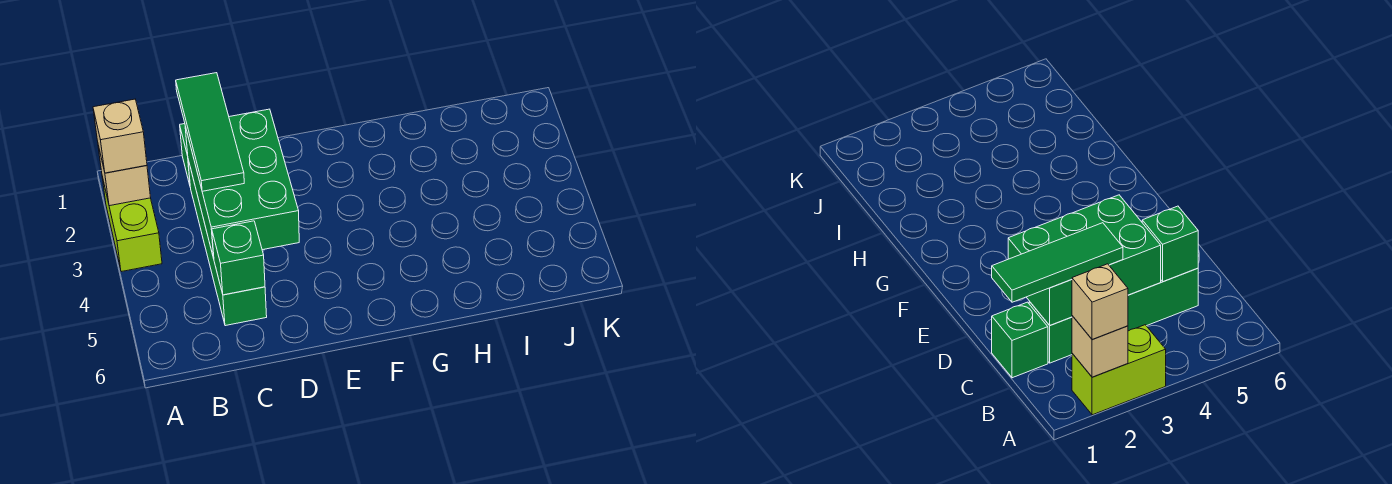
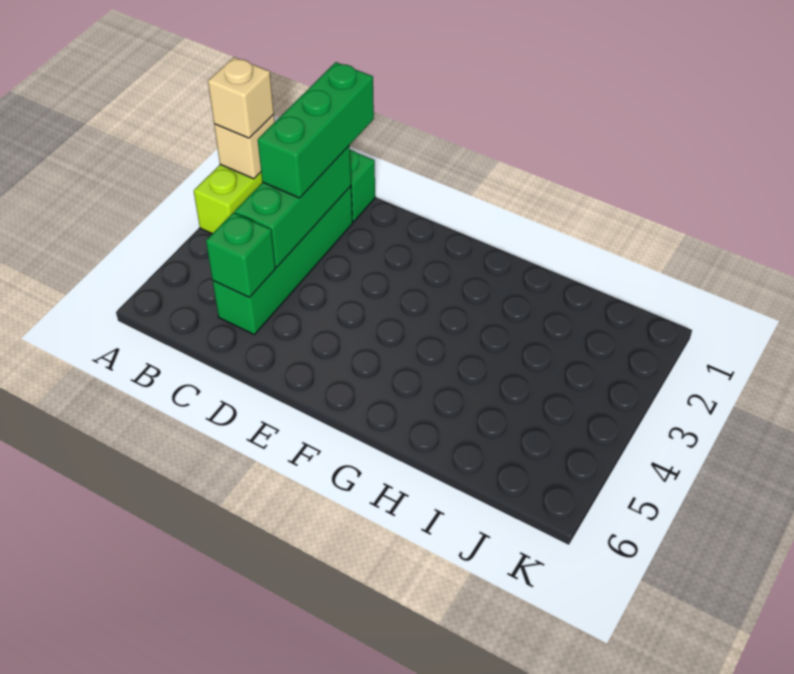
green tile C1:C3 level 3 -> green brick C1:C3 level 3
green brick C2:D4 level 2 -> green brick C2:C4 level 2

